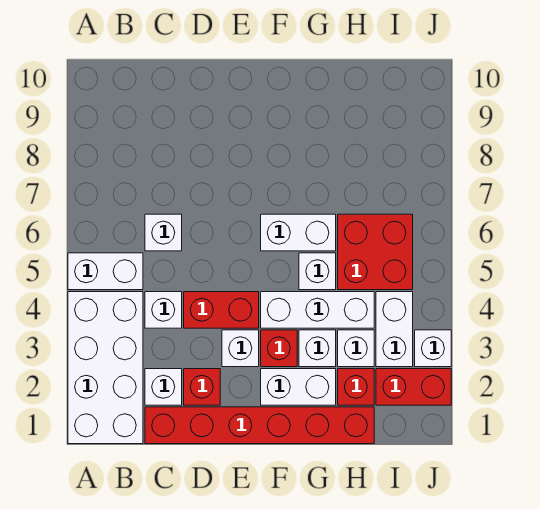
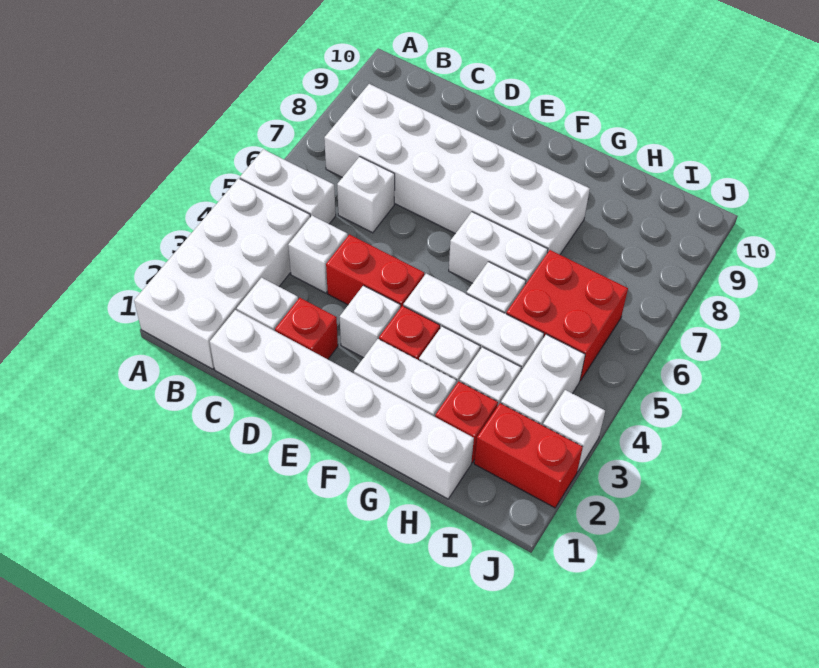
none -> white brick B7:G8 level 1
red brick C1:H1 level 1 -> white brick C1:H1 level 1

